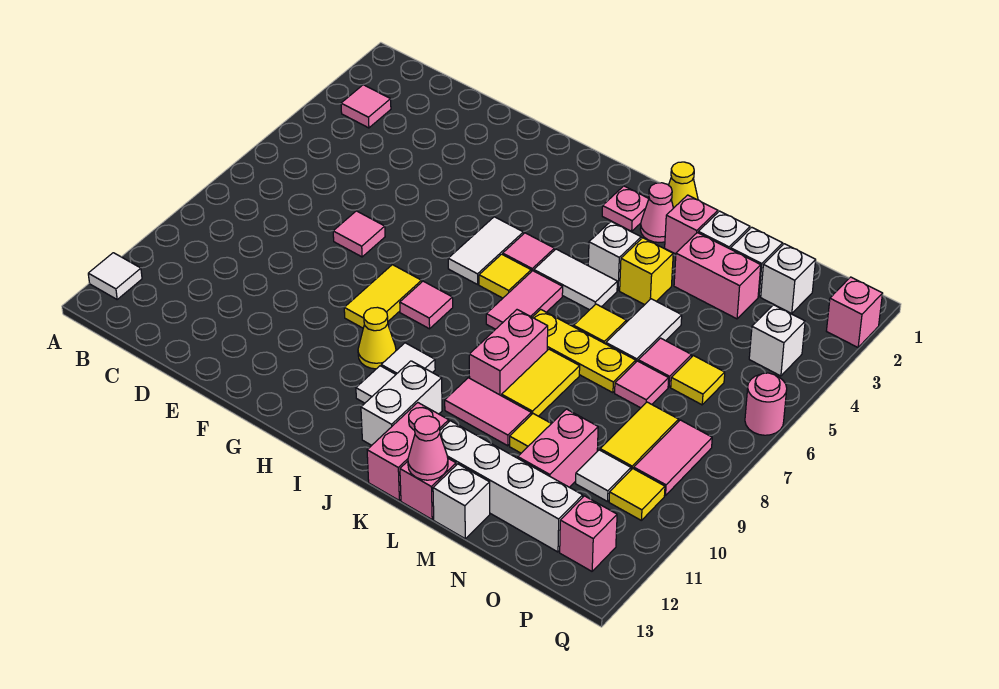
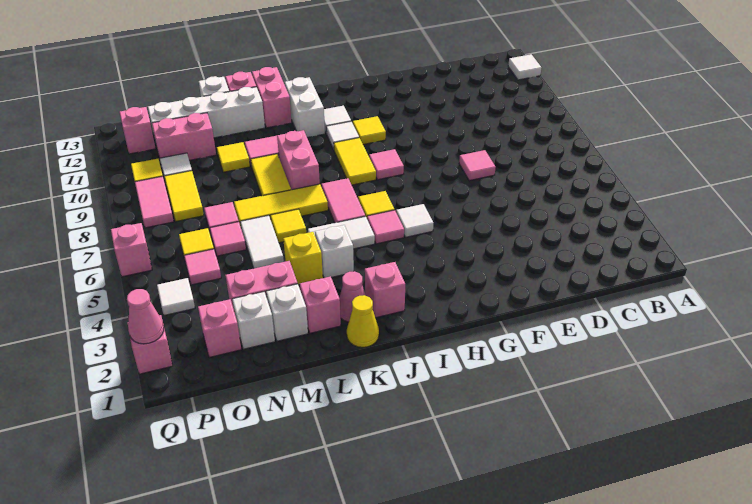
pink tile B3 level 1 -> pink tile O5 level 1
yellow tile G8:G9 level 1 -> yellow tile I8:I9 level 1
white tile H5:H6 level 1 -> white tile H5 level 1
yellow cone H10 level 1 -> yellow tile H10 level 1
pink plate J2 level 1 -> pink brick J2 level 1
yellow plate K7:M7 level 1 -> yellow tile K7:M7 level 1
pink cone L13 level 2 -> pink cone Q2 level 2
pink brick N10:N11 level 1 -> pink brick N11:O11 level 1
white brick O2 level 1 -> pink brick O2 level 1
white brick P4 level 1 -> white tile P4 level 1
pink round brick Q6 level 1 -> pink brick Q6 level 1

